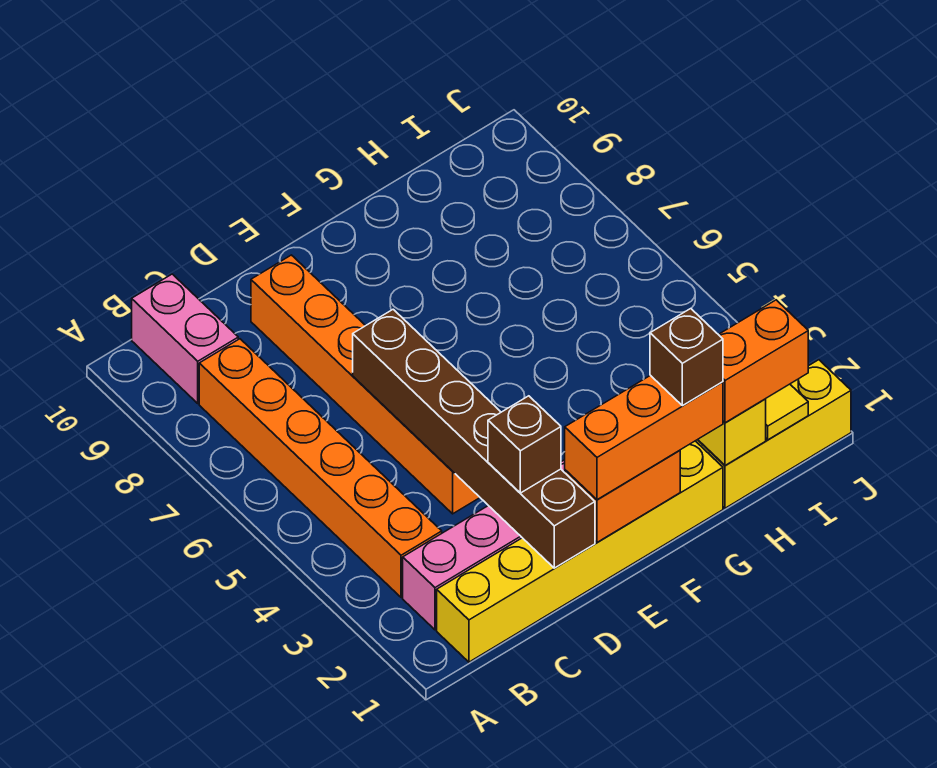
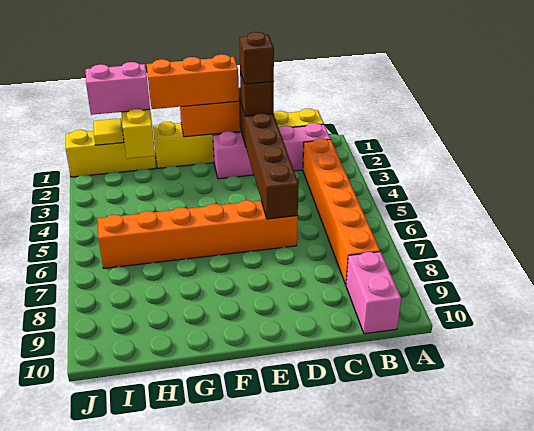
orange brick D4:D9 level 1 -> orange brick D6:I6 level 1
brown brick G1 level 4 -> brown brick D2 level 4
orange brick H1:I1 level 3 -> pink brick H1:I1 level 3

